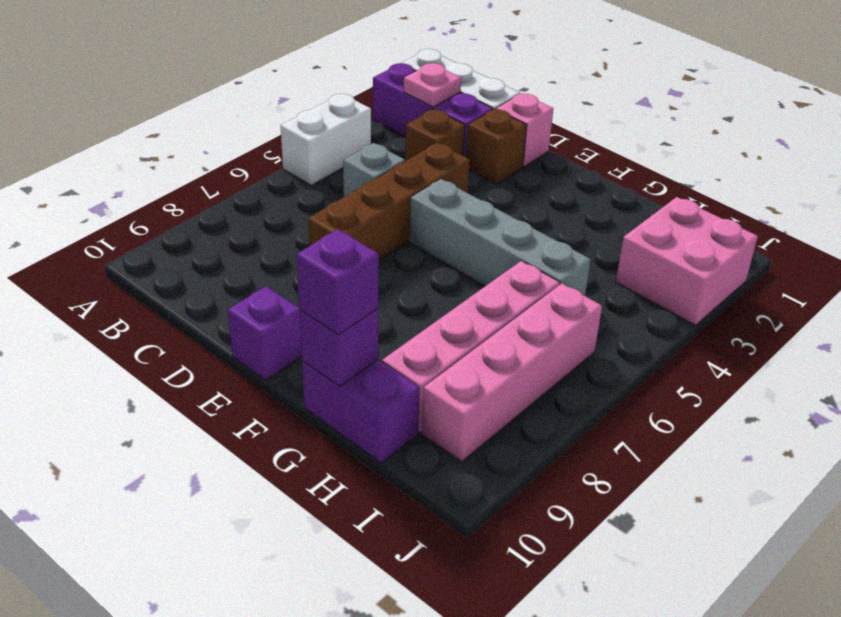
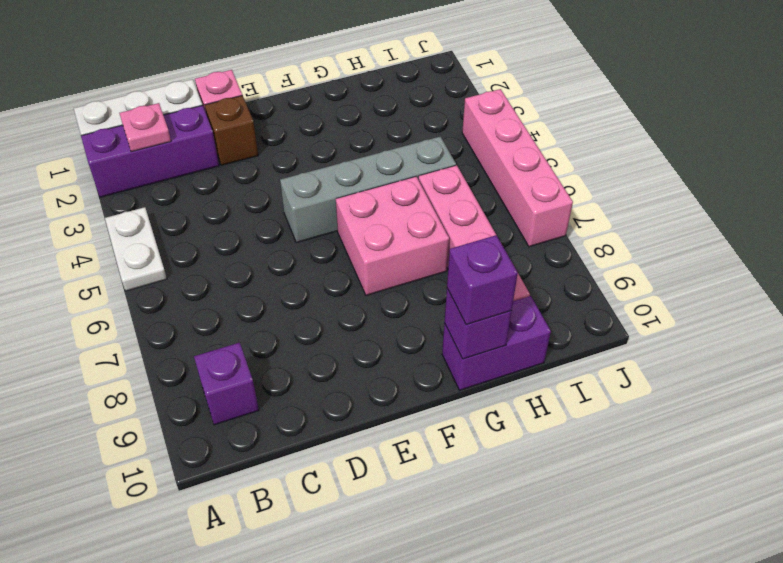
white brick A4:A5 level 1 -> white plate A4:A5 level 1
brown brick C3 level 1 -> none
grey brick C5 level 1 -> none
brown brick D4:D7 level 1 -> none
purple brick E10 level 1 -> purple brick B9 level 1
pink brick I2:J3 level 1 -> pink brick F6:G7 level 1
pink brick I6:I9 level 1 -> pink brick J4:J7 level 1

